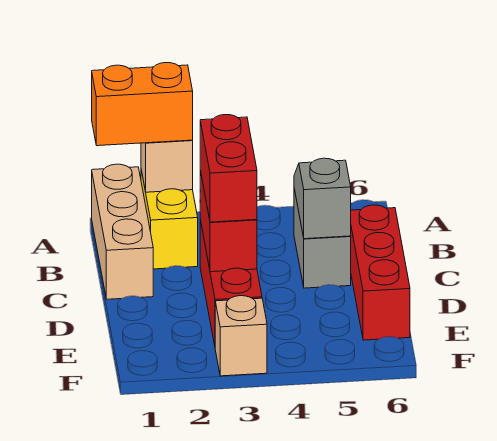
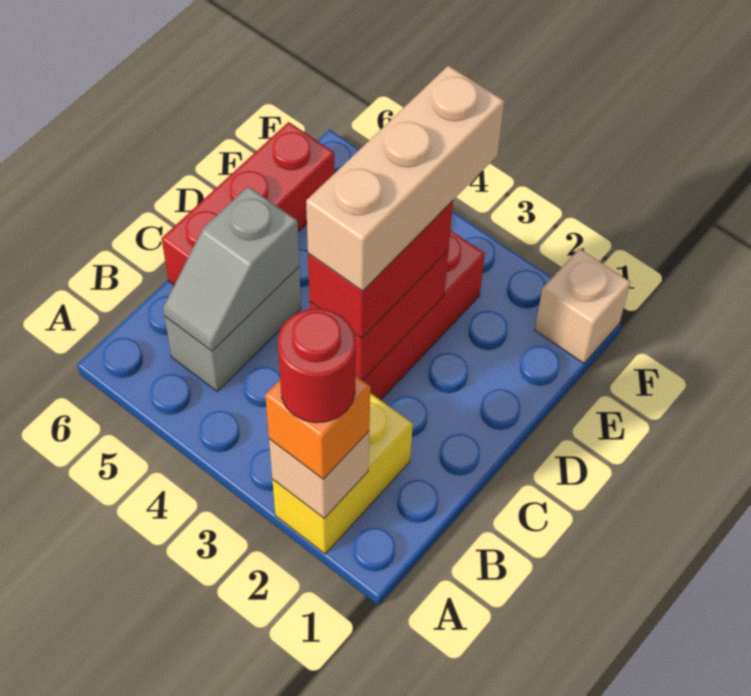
tan brick A1:C1 level 1 -> tan brick C3:E3 level 4
orange brick A1:A2 level 3 -> orange brick A2 level 3
none -> red round brick A2 level 4
tan brick F3 level 1 -> tan brick F1 level 1

